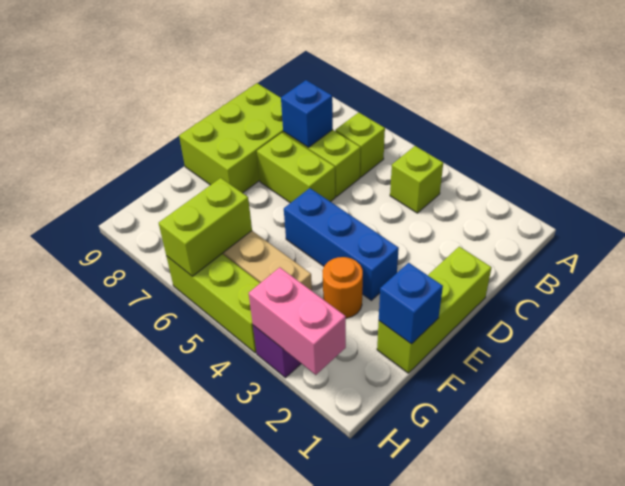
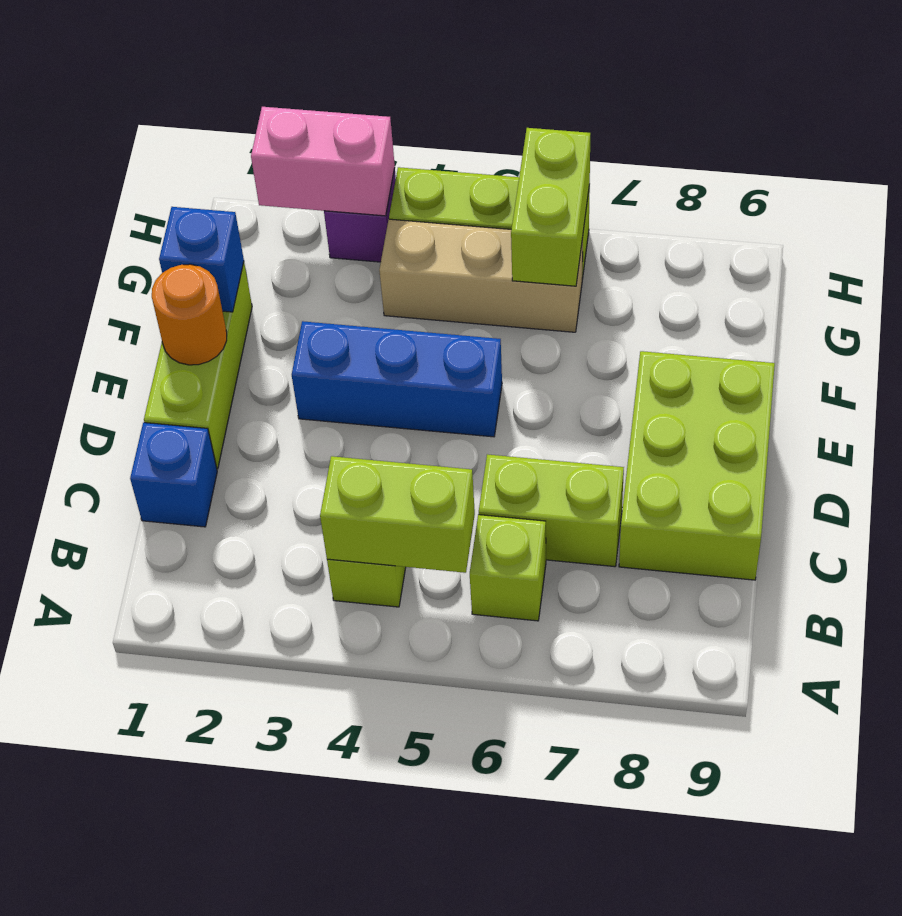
blue brick C7 level 2 -> blue brick C1 level 1
lime brick D6:D7 level 1 -> lime brick B4:B5 level 2
orange round brick F3 level 1 -> orange round brick E1 level 2

